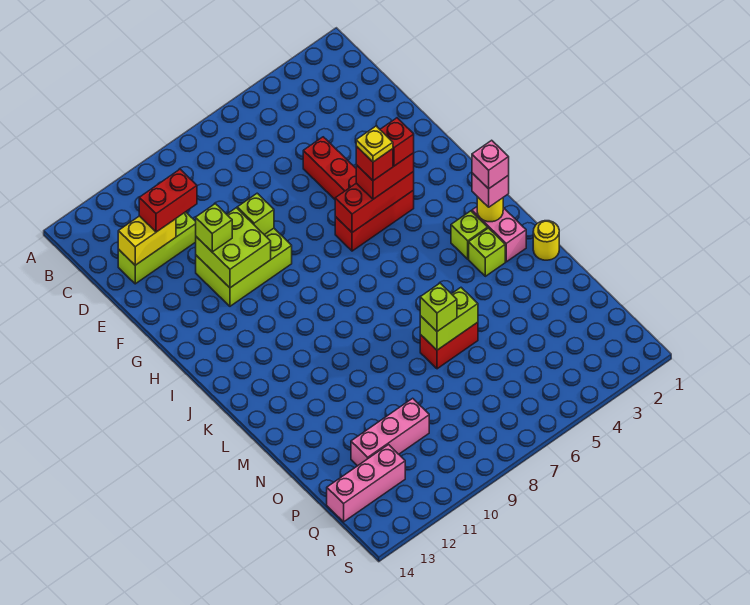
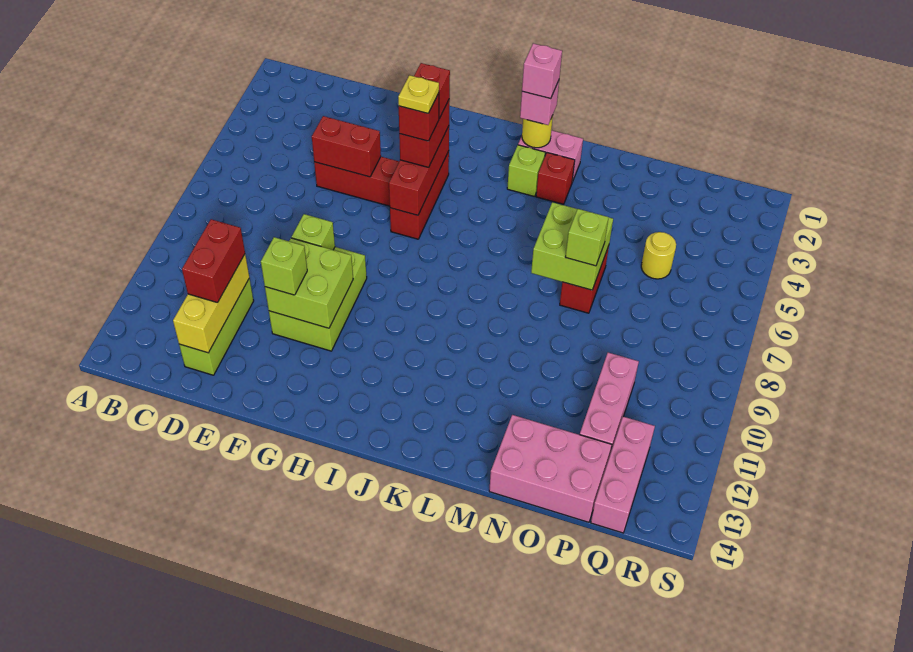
yellow brick D12:D13 level 2 -> yellow brick D11:D13 level 2
none -> red brick E5:F5 level 2
lime brick L3 level 1 -> red brick L3 level 1
yellow round brick M1 level 1 -> yellow round brick P5 level 1
lime brick N6:N7 level 2 -> lime brick M6:N7 level 2
none -> pink brick N13:P14 level 1

